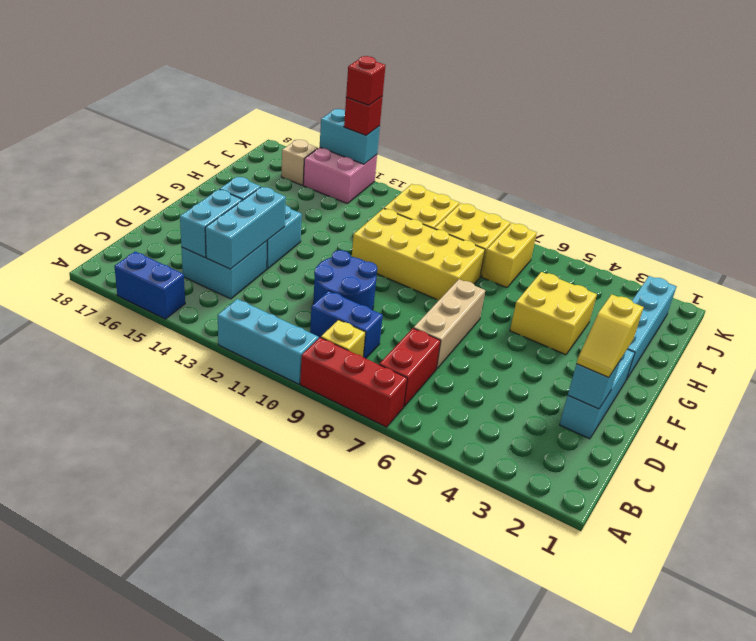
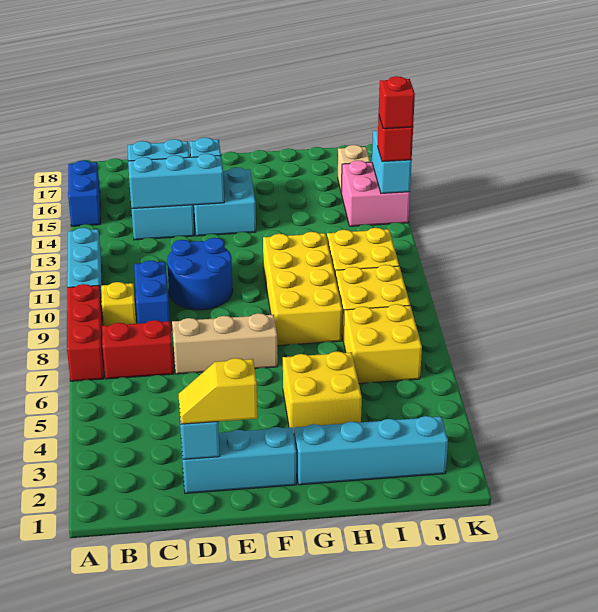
yellow brick I7:J7 level 1 -> yellow brick I6:J7 level 1

